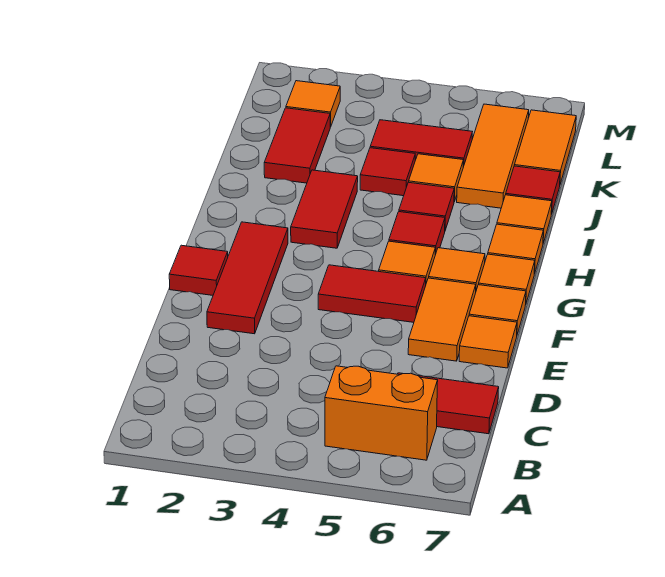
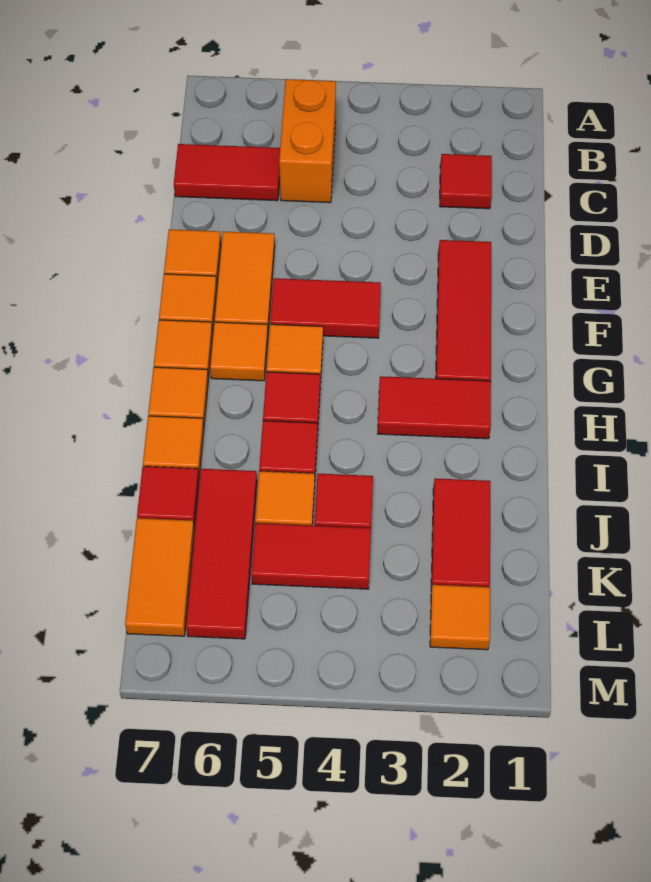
orange brick B5:B6 level 1 -> orange brick B5:C5 level 1
red tile F1 level 1 -> red tile C2 level 1
red tile H3:I3 level 1 -> red tile H2:H3 level 1
orange tile J6:L6 level 1 -> red tile J6:L6 level 1

